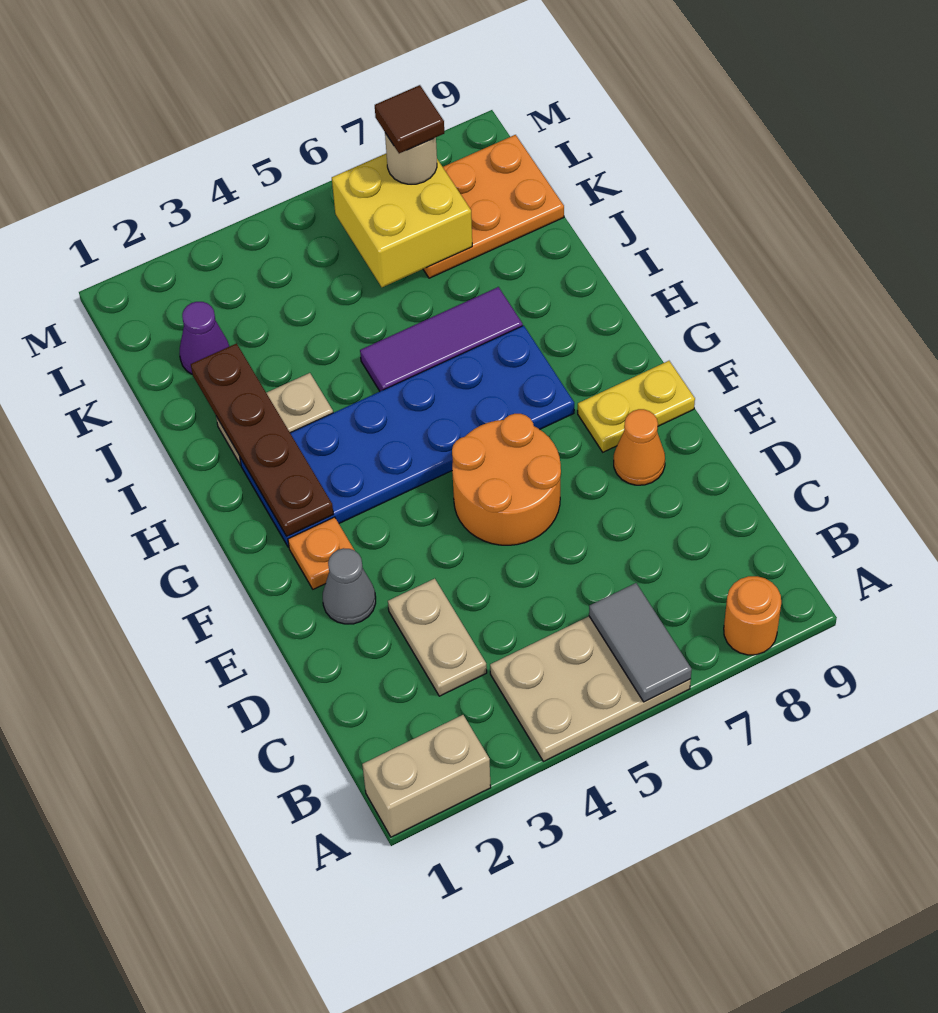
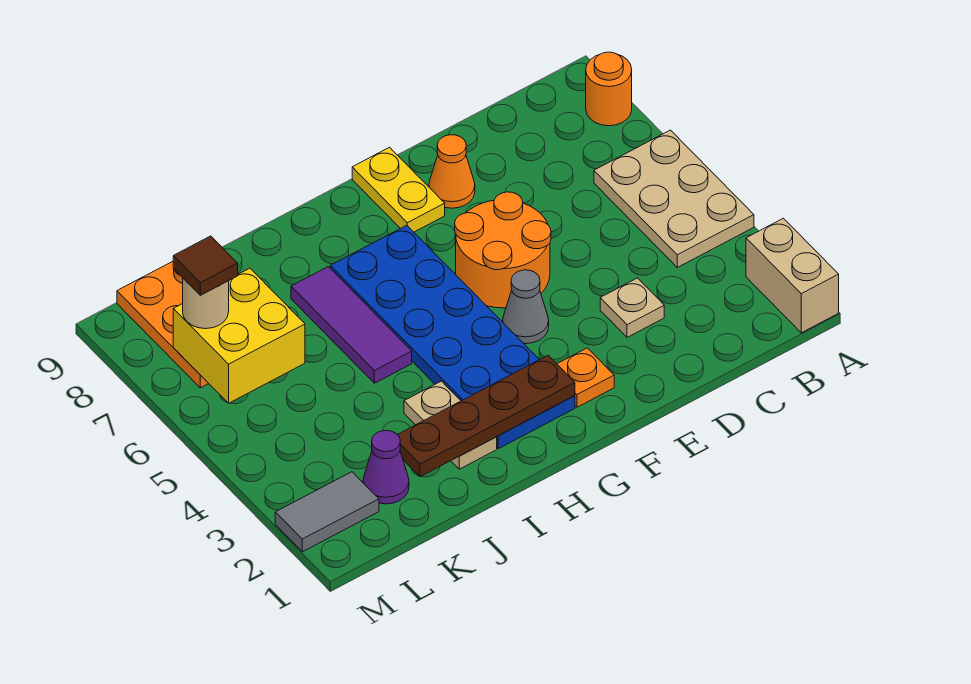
grey tile A6:B6 level 2 -> grey tile L2:M2 level 1
tan plate C3:D3 level 1 -> tan plate D3 level 1
grey cone E2 level 1 -> grey cone F4 level 1

